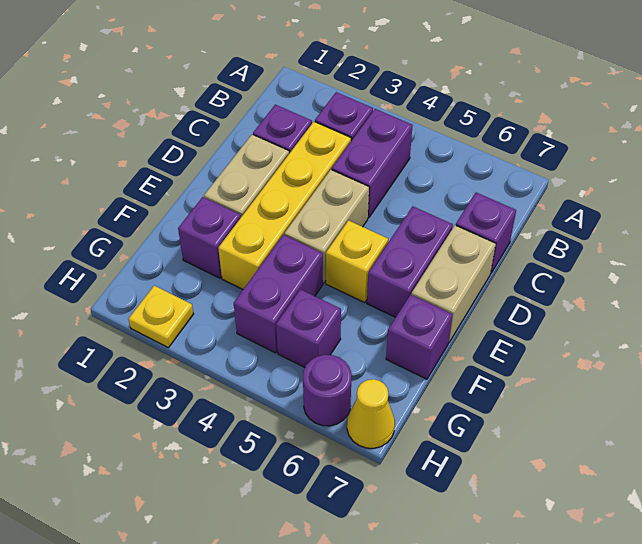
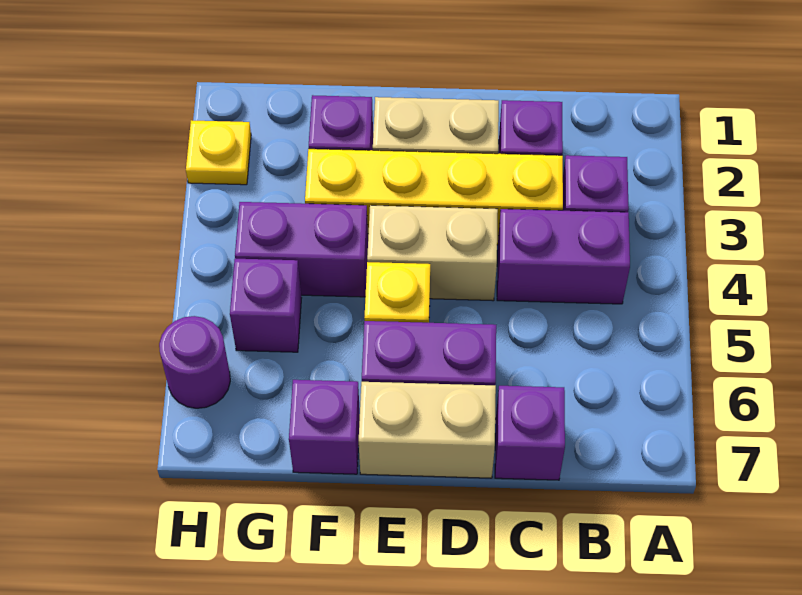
yellow cone H7 level 1 -> none

